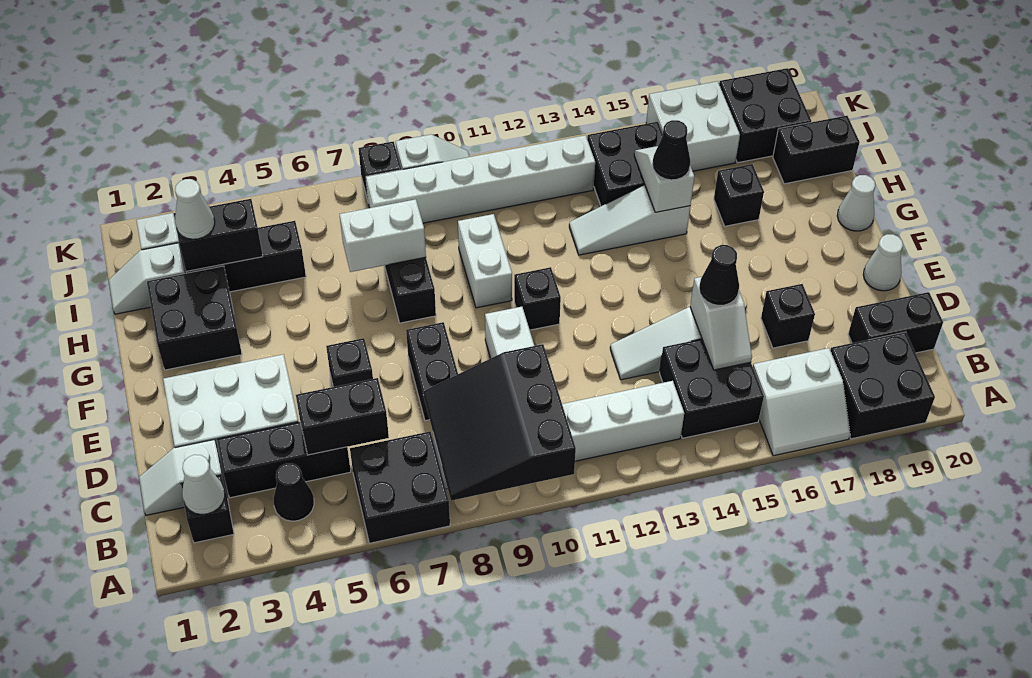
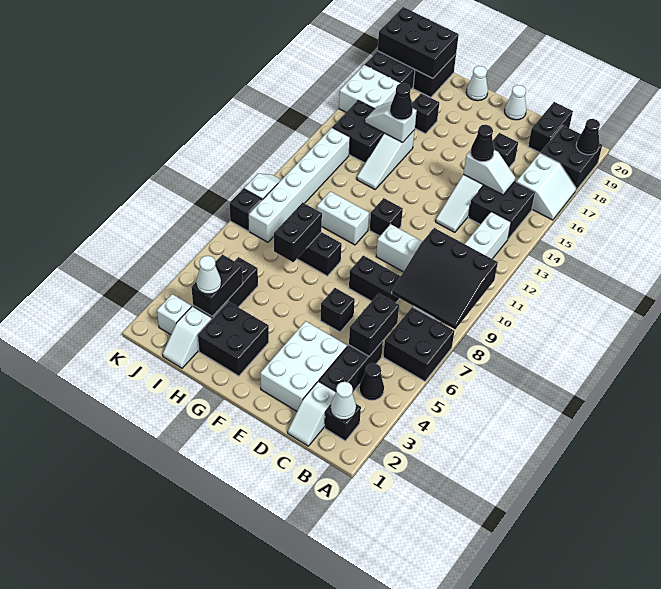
none -> black cone A19 level 2
white brick H7:H8 level 2 -> black brick H7:H8 level 2
none -> black brick I19:K20 level 2

